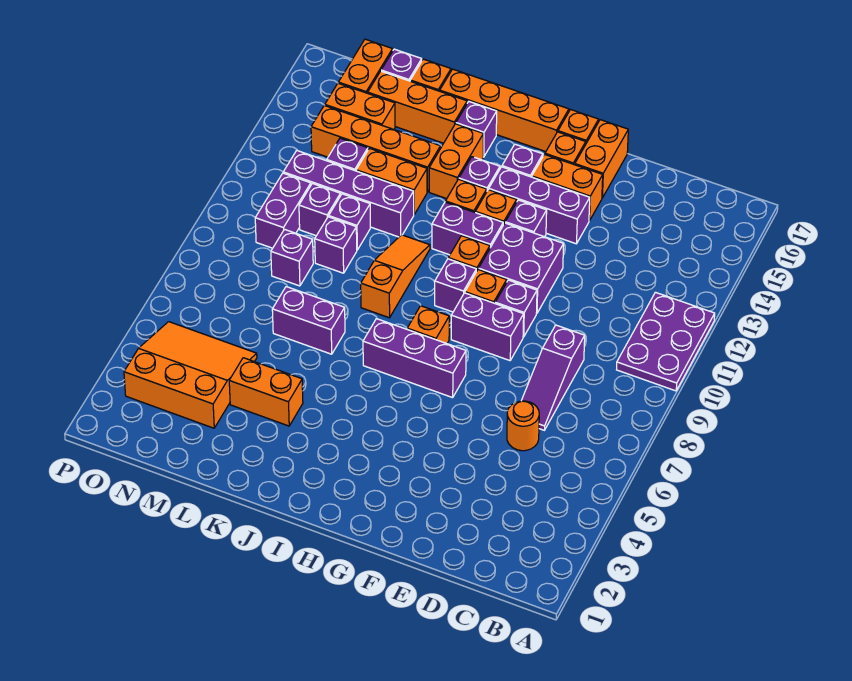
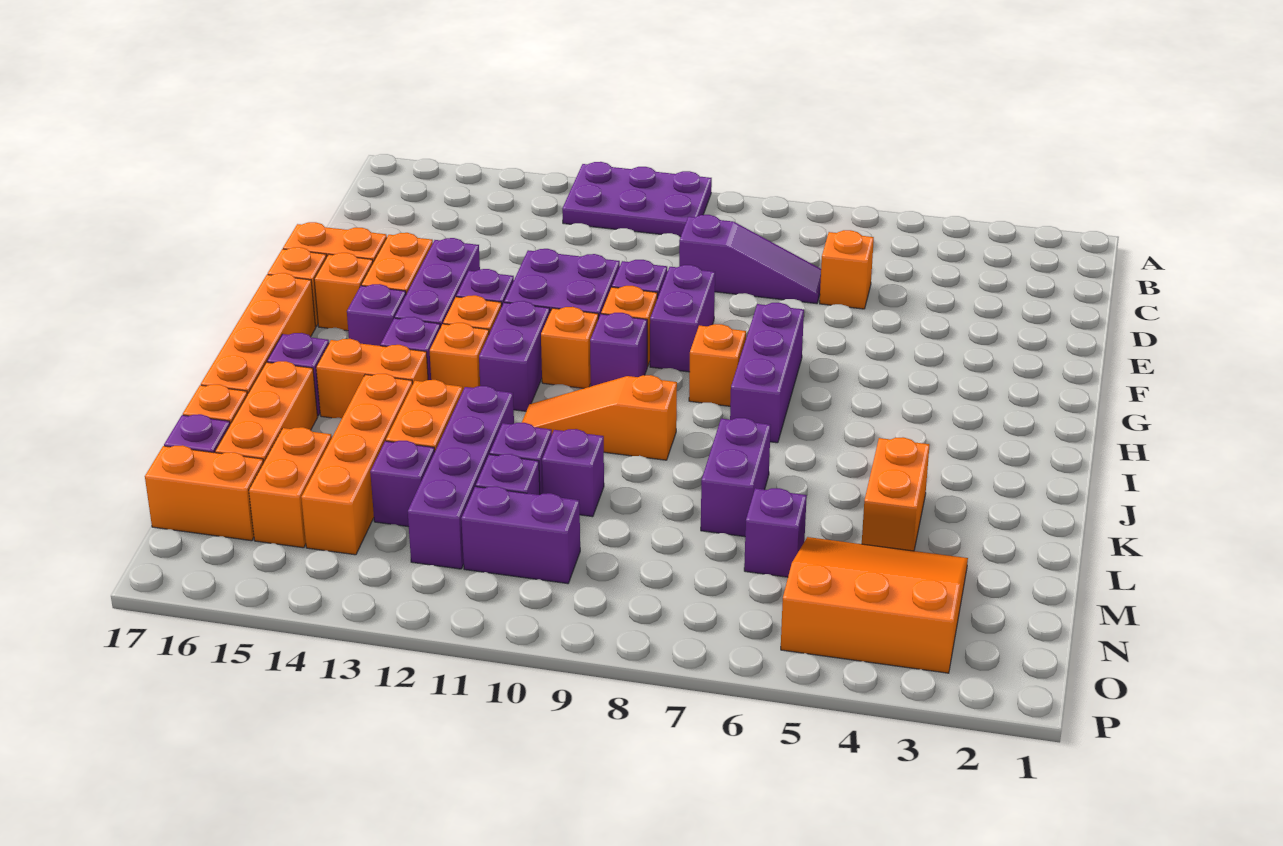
orange round brick D6 level 1 -> orange brick D6 level 1
orange slope M3:O5 level 1 top 3 -> orange slope M3:O5 level 1 top O
purple brick M9 level 1 -> purple brick M6 level 1

